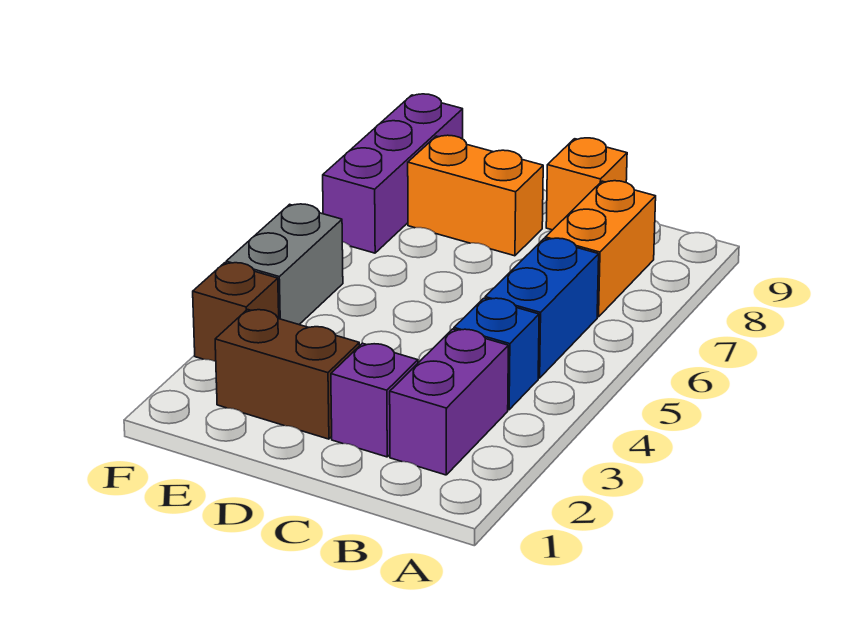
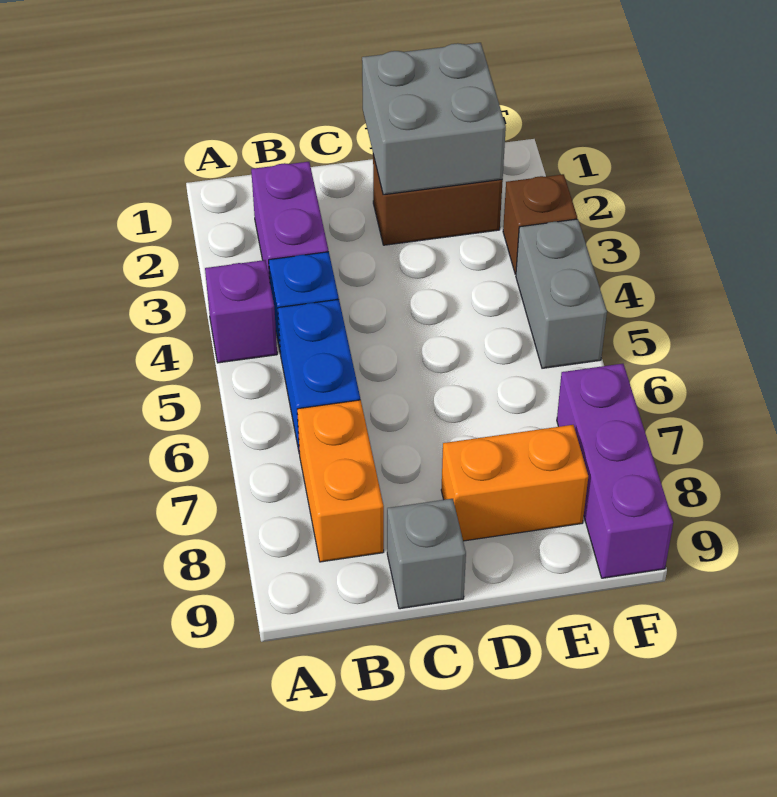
purple brick C2 level 1 -> purple brick A4 level 1
orange brick C9 level 1 -> grey brick C9 level 1
none -> grey brick D1:E2 level 2

